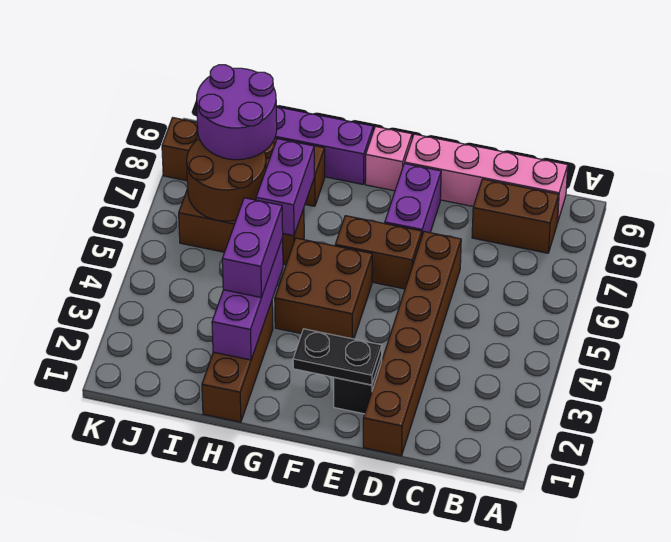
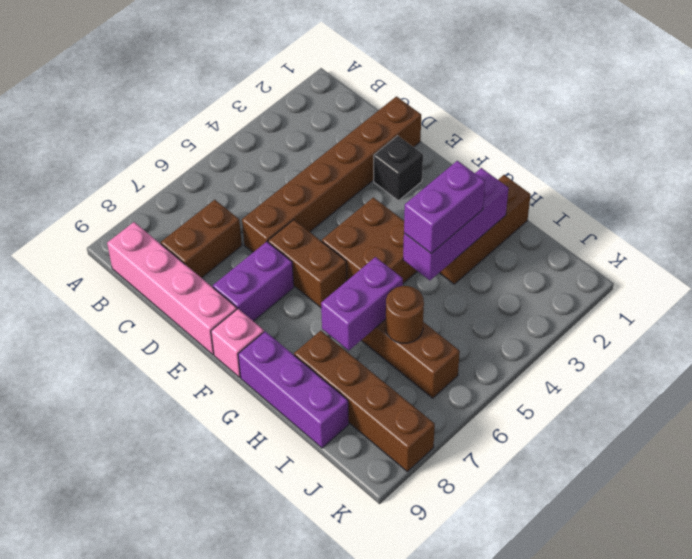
brown brick B8:C8 level 1 -> brown brick C7:C8 level 1
black plate E2:F2 level 2 -> none
brown round brick I6:J7 level 2 -> brown round brick I6 level 2
purple round brick I7:J8 level 3 -> none

